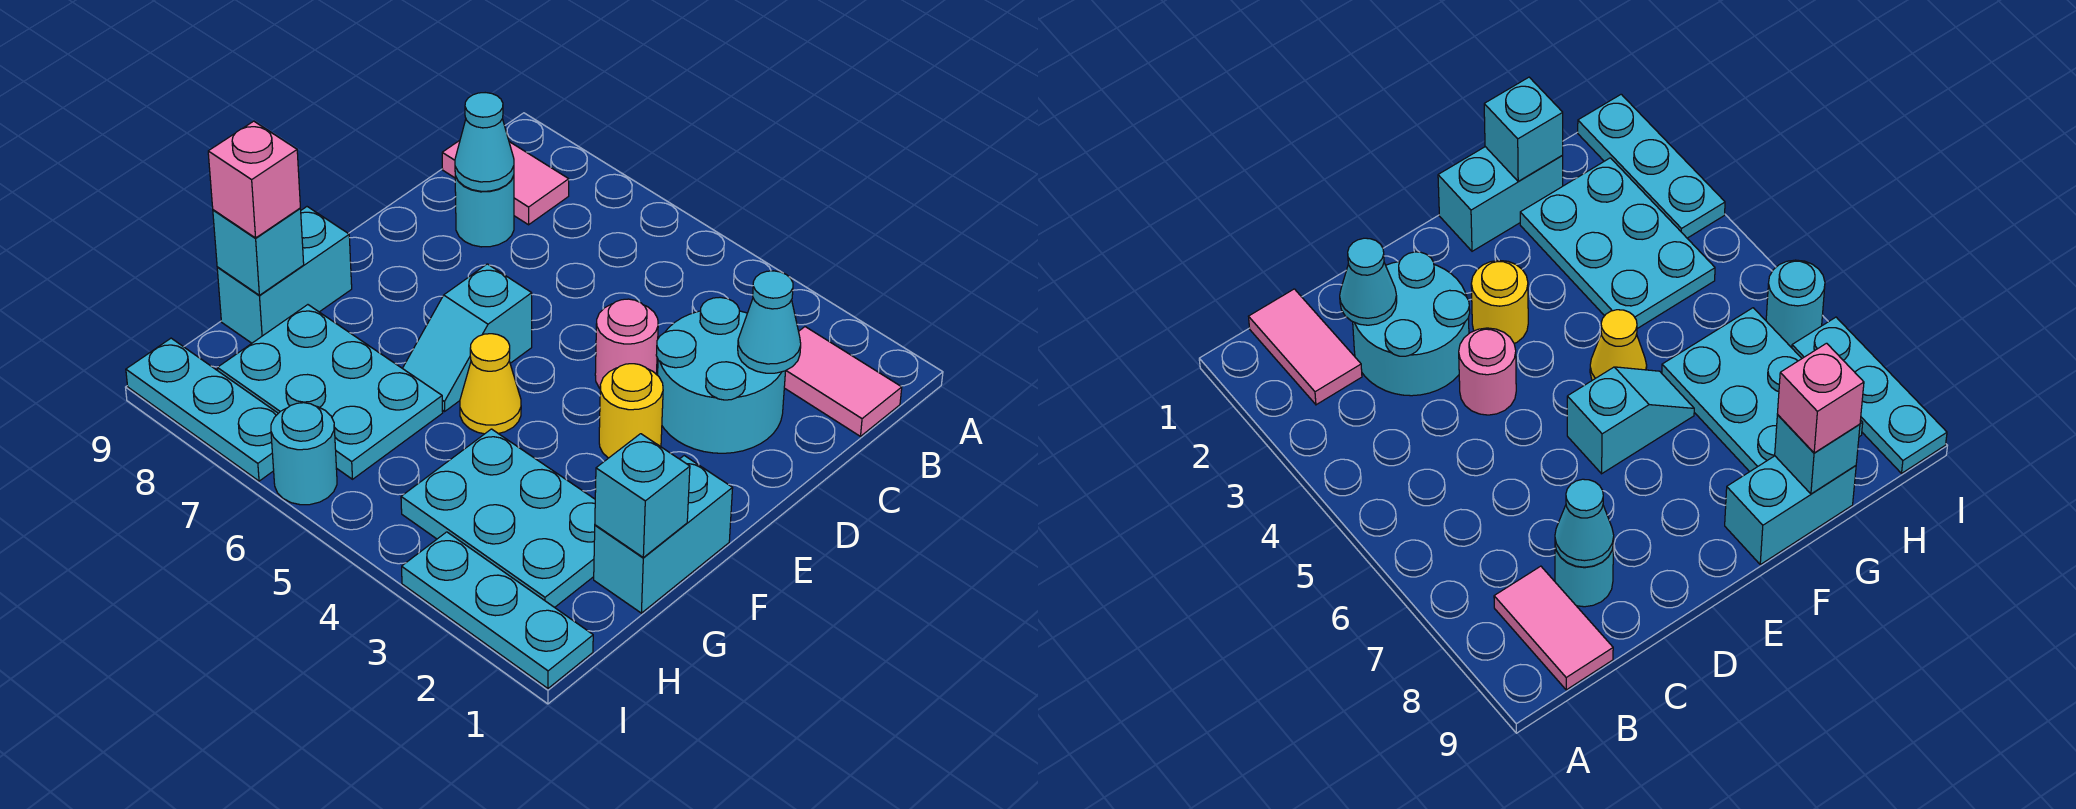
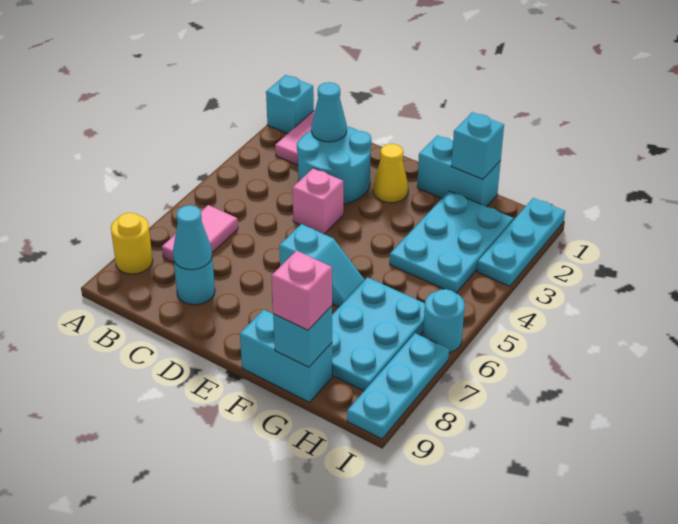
none -> cyan brick A1 level 1
pink tile B8:B9 level 1 -> pink tile B6:B7 level 1
pink round brick D4 level 1 -> pink brick D4 level 1
yellow round brick E3 level 1 -> yellow round brick A8 level 1
yellow cone F5 level 1 -> yellow cone E2 level 1

